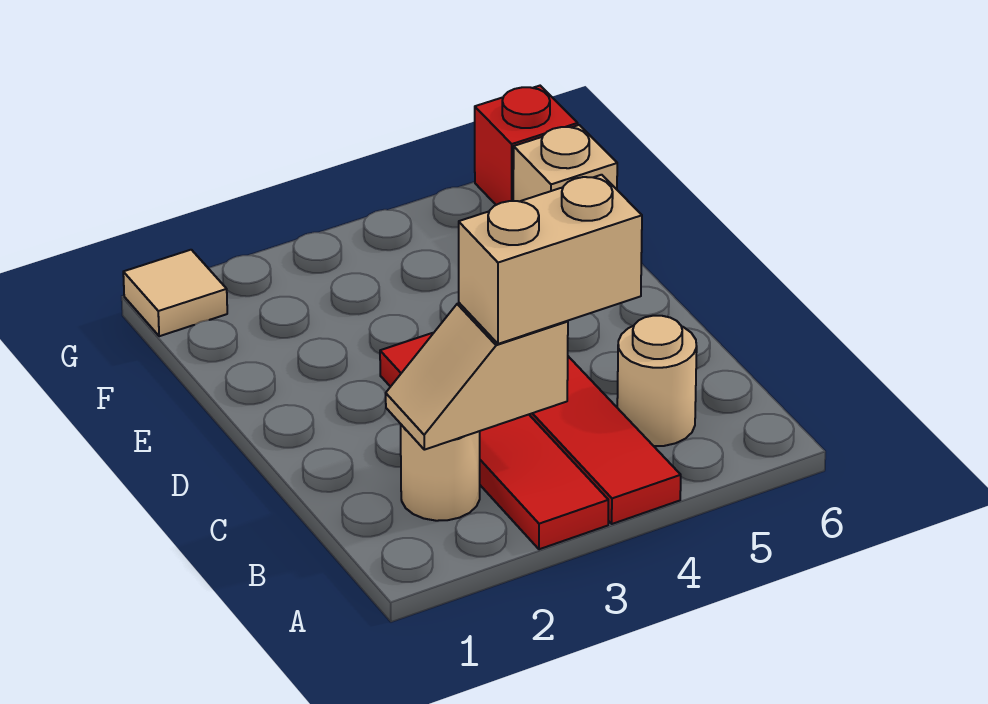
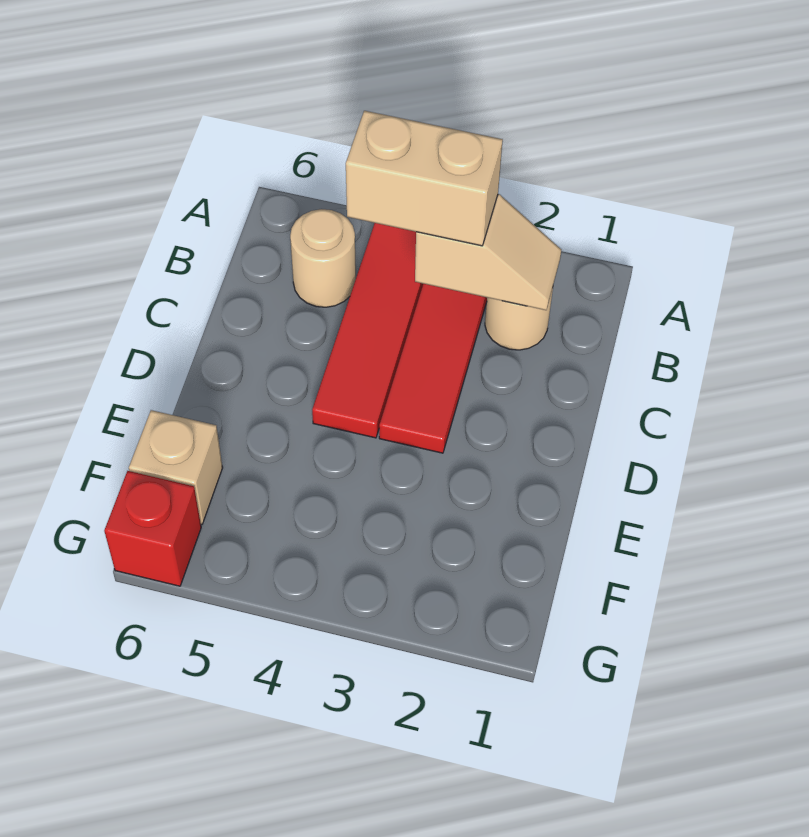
tan tile G1 level 1 -> none

